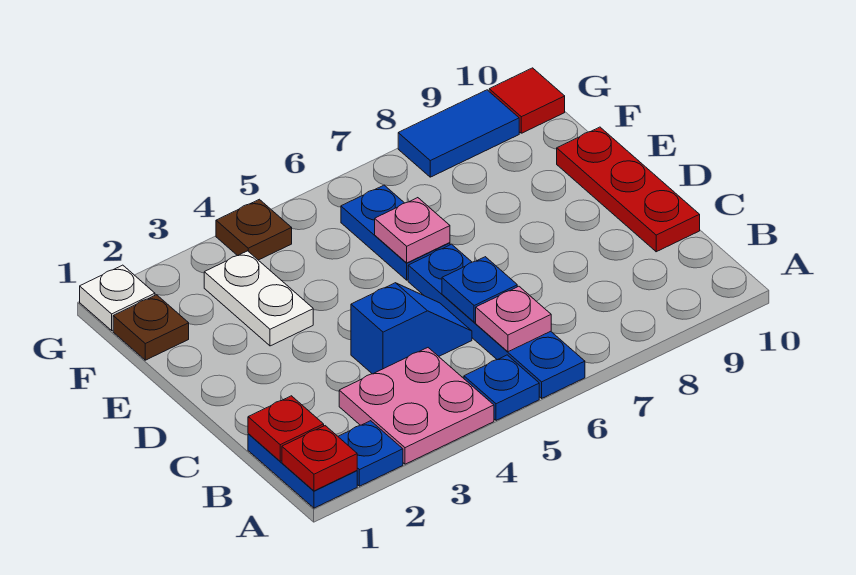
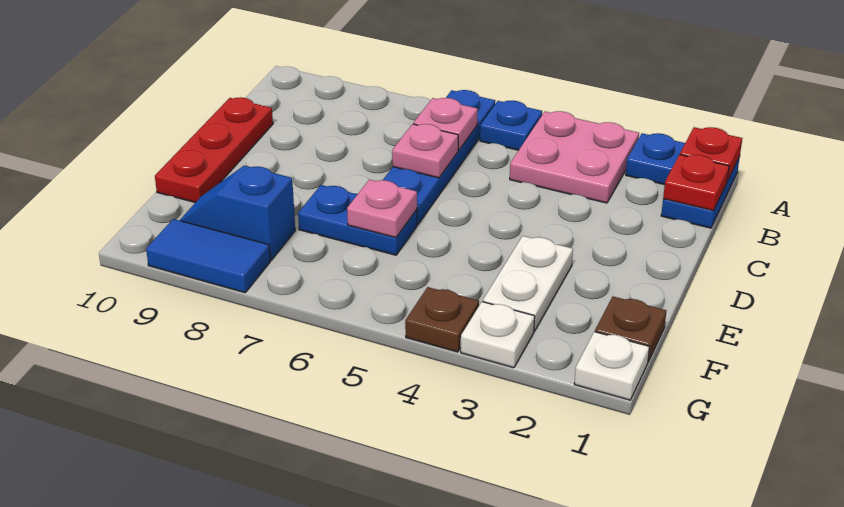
blue slope C4:C5 level 1 top 4 -> blue slope F8:F9 level 1 top 8
blue plate C6 level 2 -> pink plate C6 level 2
blue plate E6:F6 level 1 -> blue plate E6:E7 level 1
none -> white plate G3 level 1
red tile G10 level 1 -> none

